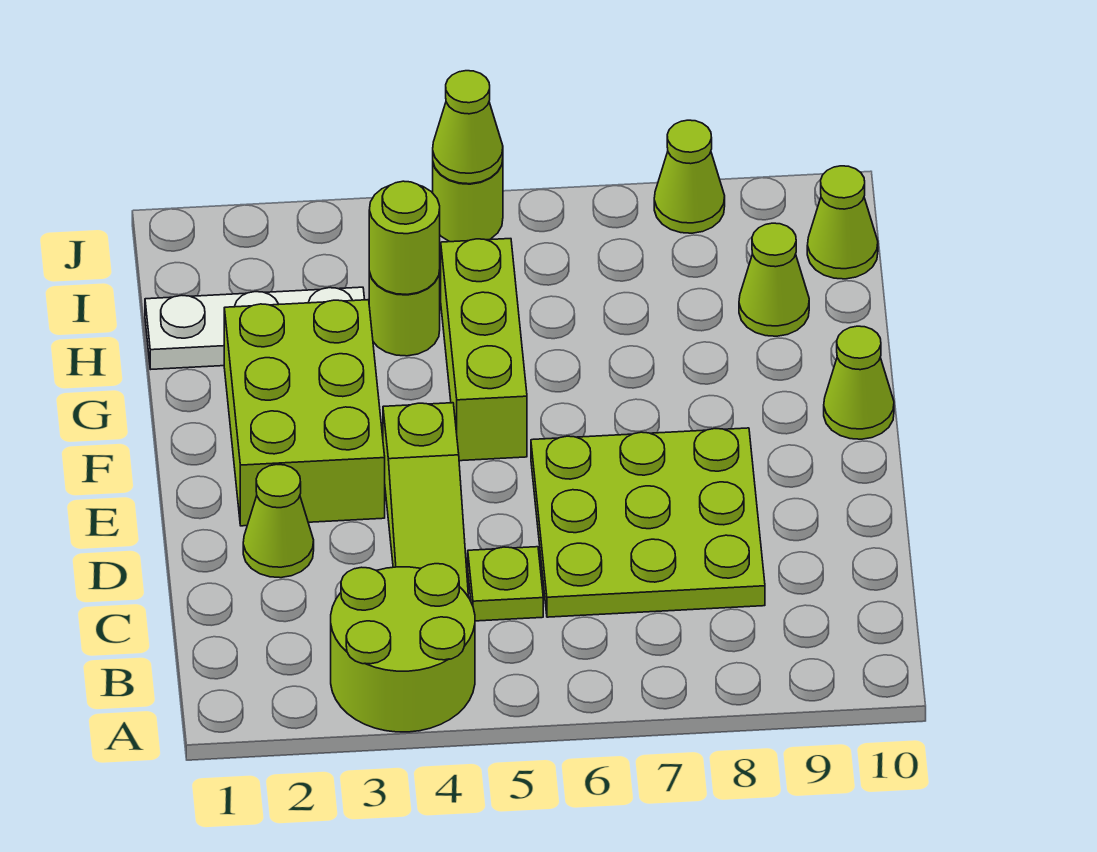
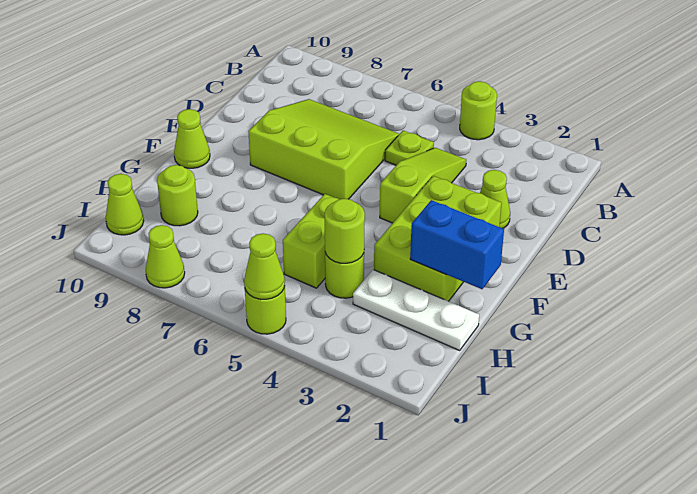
lime round brick A3:B4 level 1 -> lime round brick A4 level 1
lime plate C6:E8 level 1 -> lime slope C6:E8 level 1 top E
lime brick F5:H5 level 1 -> lime brick G5:H5 level 1
none -> blue brick G1:G2 level 2
lime cone H9 level 1 -> lime round brick H9 level 1

